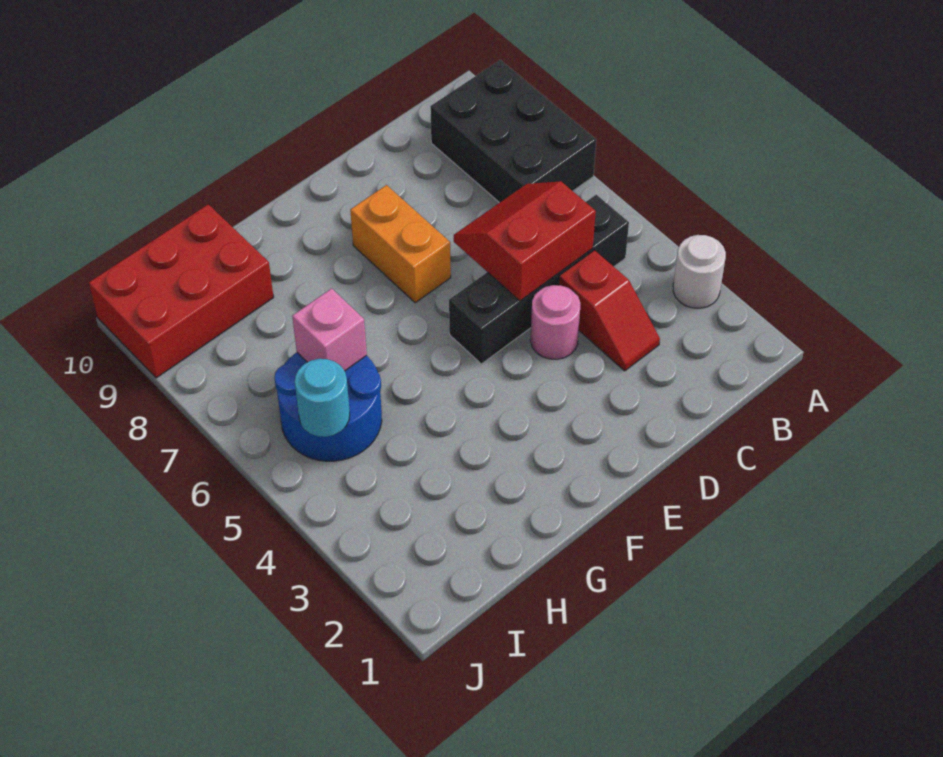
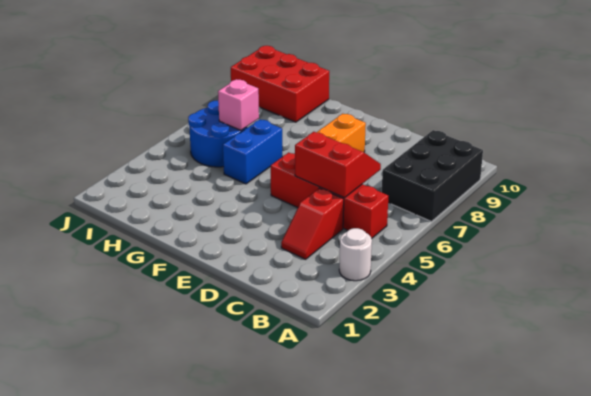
black brick B5:E5 level 1 -> red brick B5:E5 level 1
pink round brick D4 level 1 -> none
none -> blue brick G5:G6 level 1
cyan round brick I5 level 2 -> none

